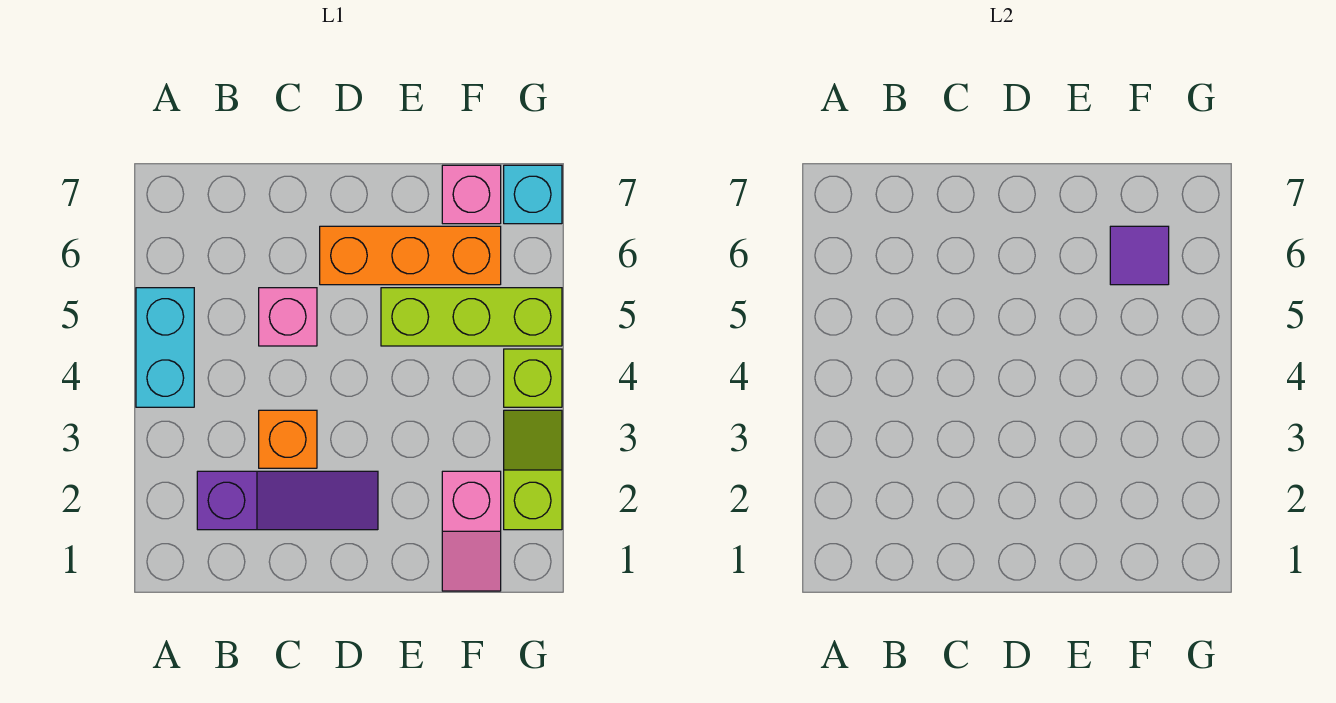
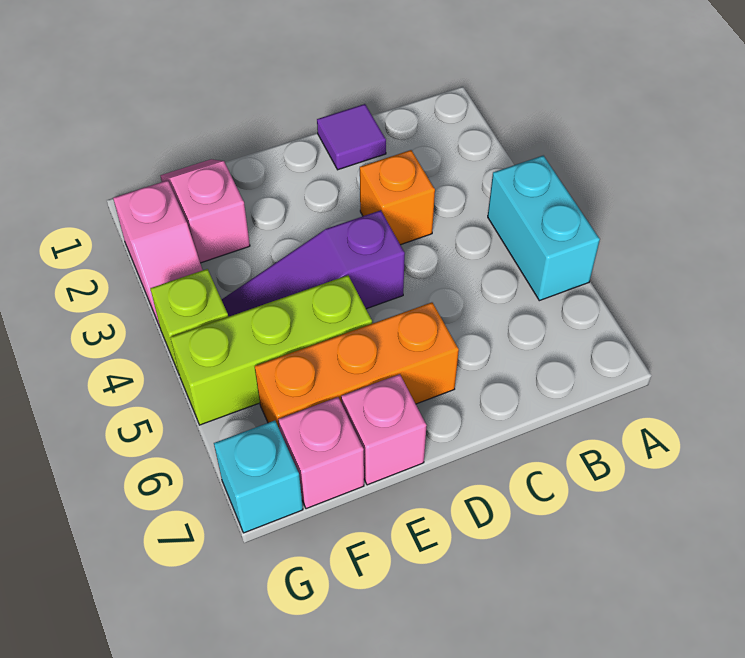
purple slope B2:D2 level 1 top B -> purple slope D4:F4 level 1 top D
pink brick C5 level 1 -> pink brick E7 level 1
purple tile F6 level 2 -> purple tile C1 level 1
lime slope G2:G3 level 1 top 2 -> pink slope G2:G3 level 1 top 2

